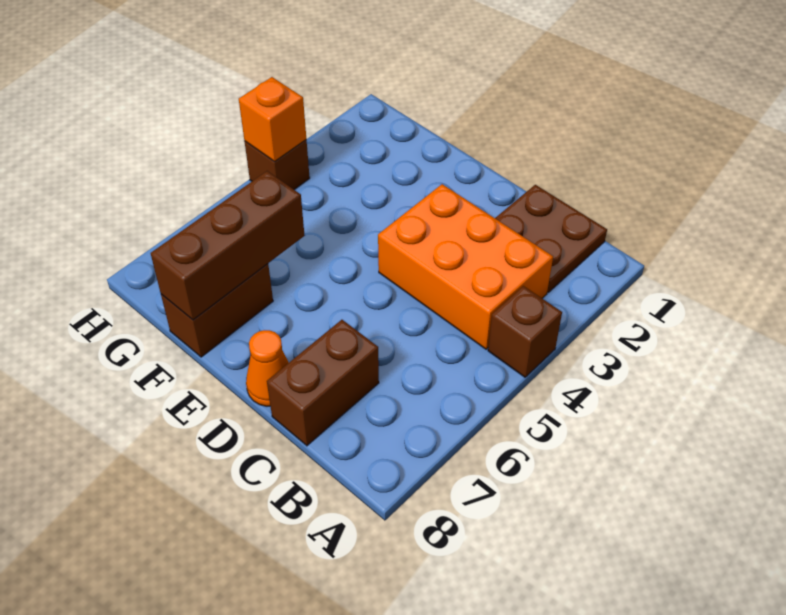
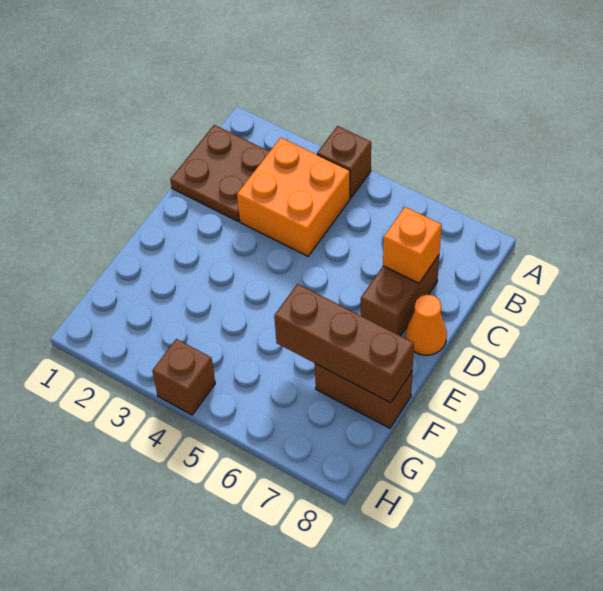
orange brick B3:D4 level 1 -> orange brick B3:C4 level 1
brown brick C7:C8 level 1 -> brown brick C7:D7 level 1
orange brick H4 level 2 -> orange brick C7 level 2

